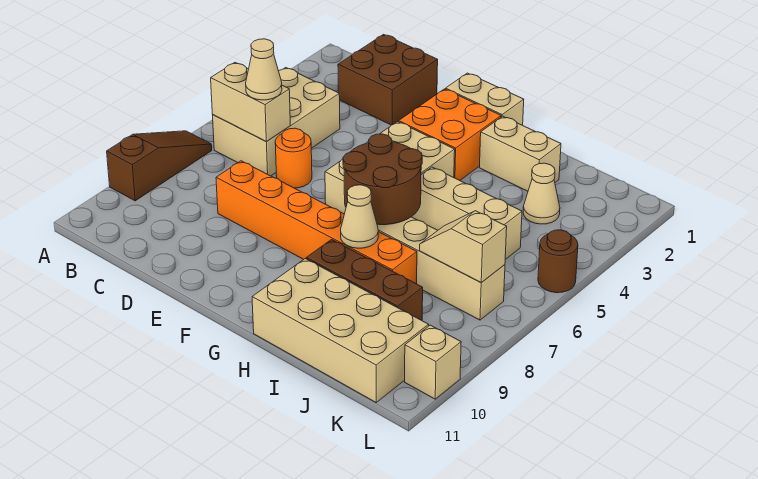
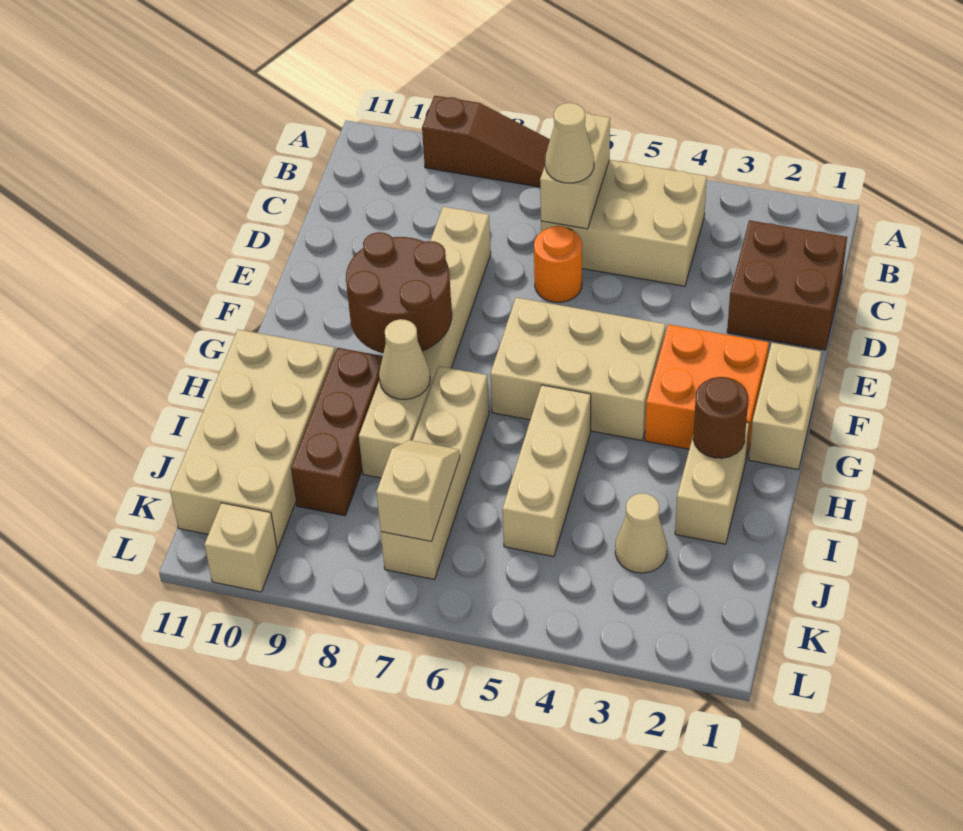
orange brick D8:I8 level 1 -> tan brick D8:I8 level 1
brown round brick G6:H7 level 2 -> brown round brick F8:G9 level 2
brown round brick L5 level 1 -> brown round brick H2 level 2

